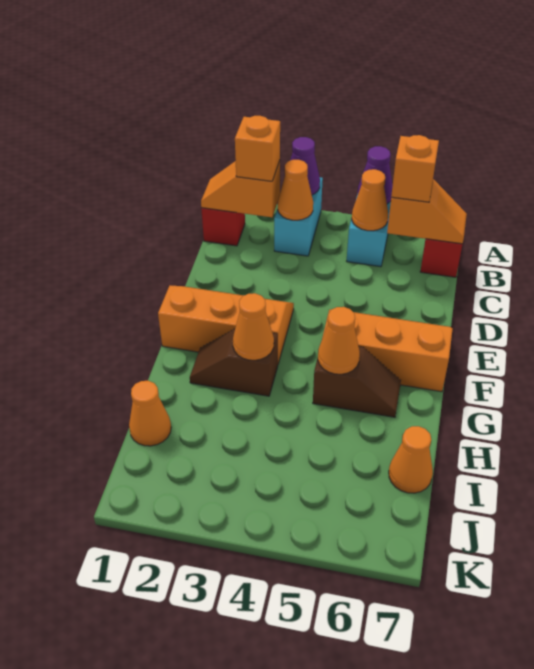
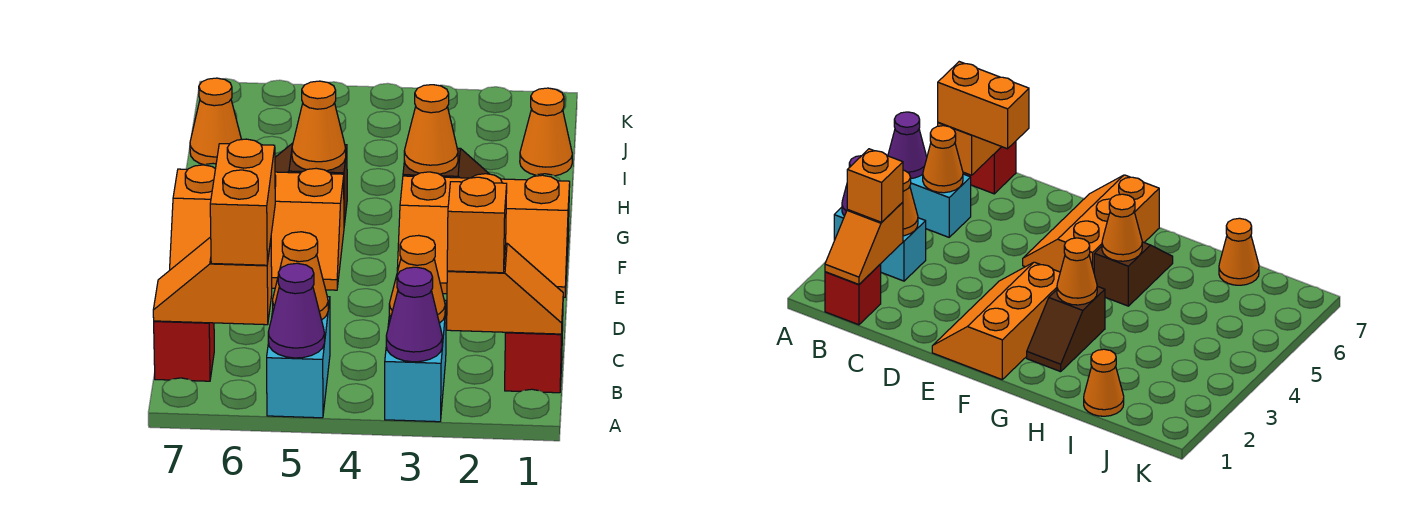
orange brick B6 level 3 -> orange brick B6:C6 level 3

